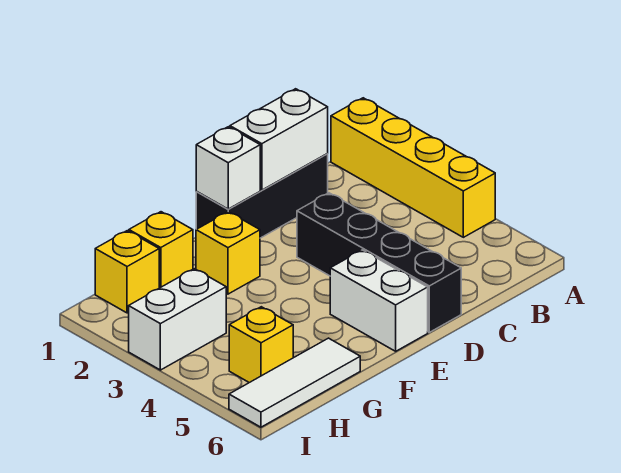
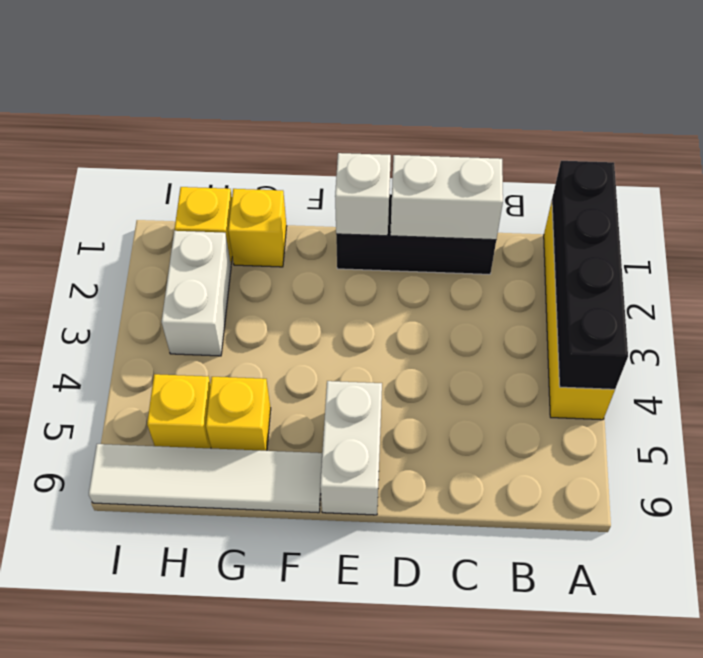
black brick D3:D6 level 1 -> black brick A1:A4 level 2
yellow brick F2 level 1 -> yellow brick G5 level 1
white tile G6:I6 level 1 -> white tile F6:I6 level 1
white brick H3:I3 level 1 -> white brick H2:H3 level 1

